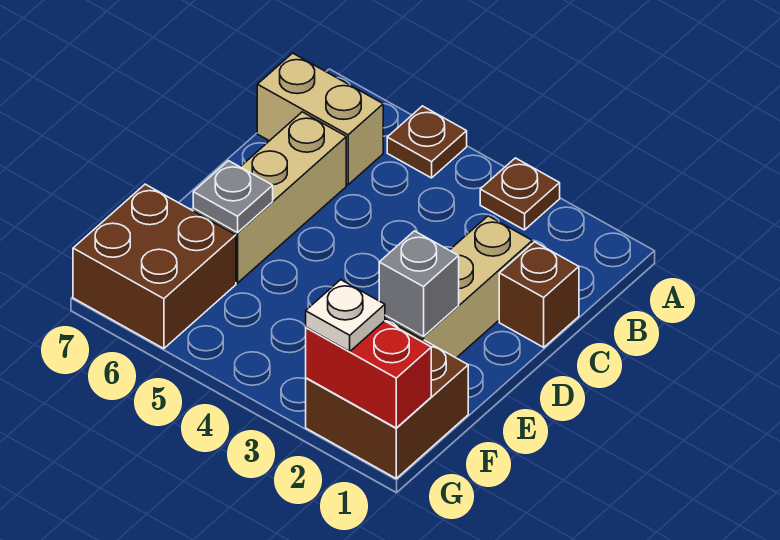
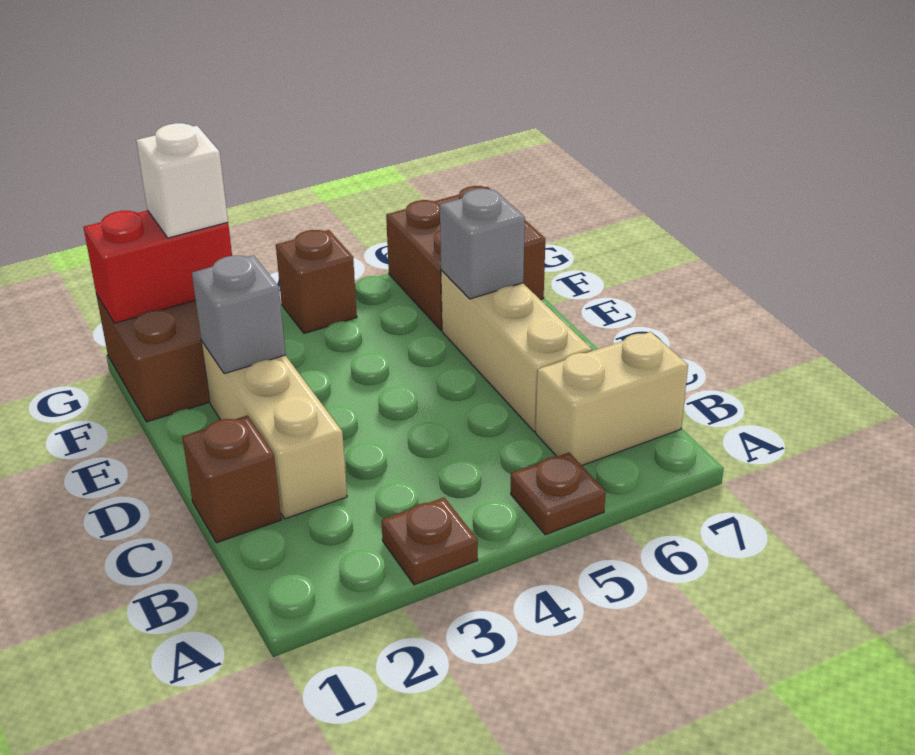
grey plate E6 level 2 -> grey brick E6 level 2
white plate G2 level 3 -> white brick G2 level 3
none -> brown brick G4 level 1

